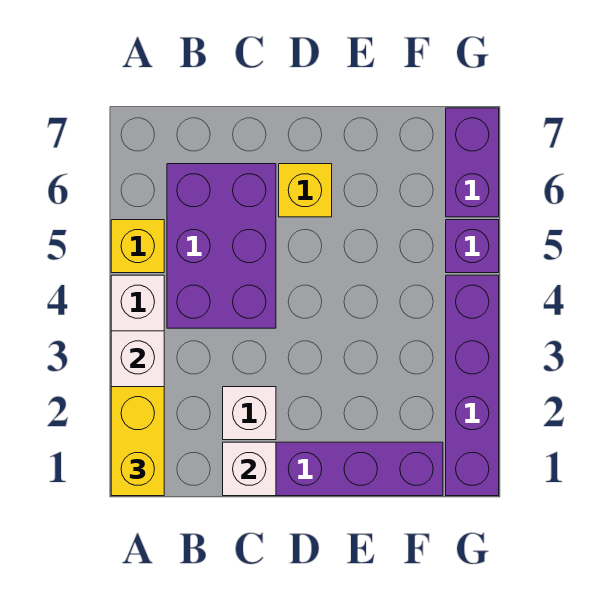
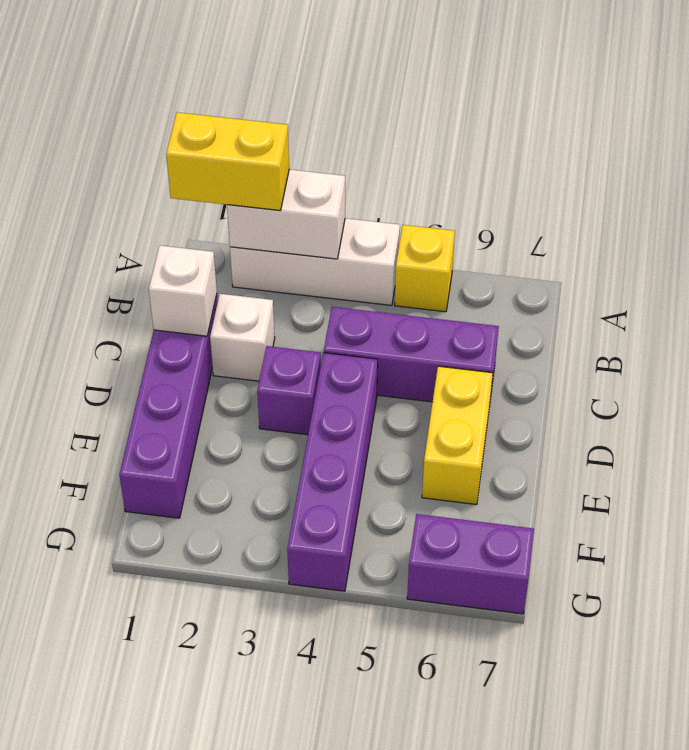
purple brick B4:C6 level 1 -> purple brick C4:C6 level 1
yellow brick D6 level 1 -> yellow brick D6:E6 level 1
purple brick G1:G4 level 1 -> purple brick D4:G4 level 1
purple brick G5 level 1 -> purple brick D3 level 1

